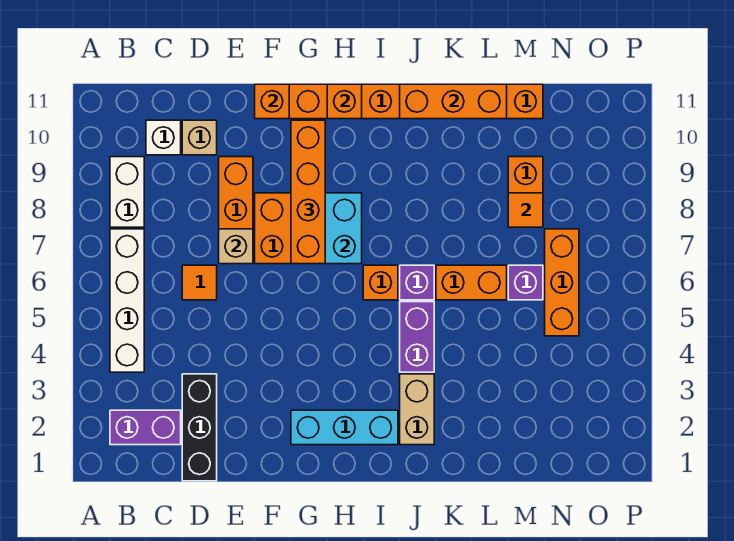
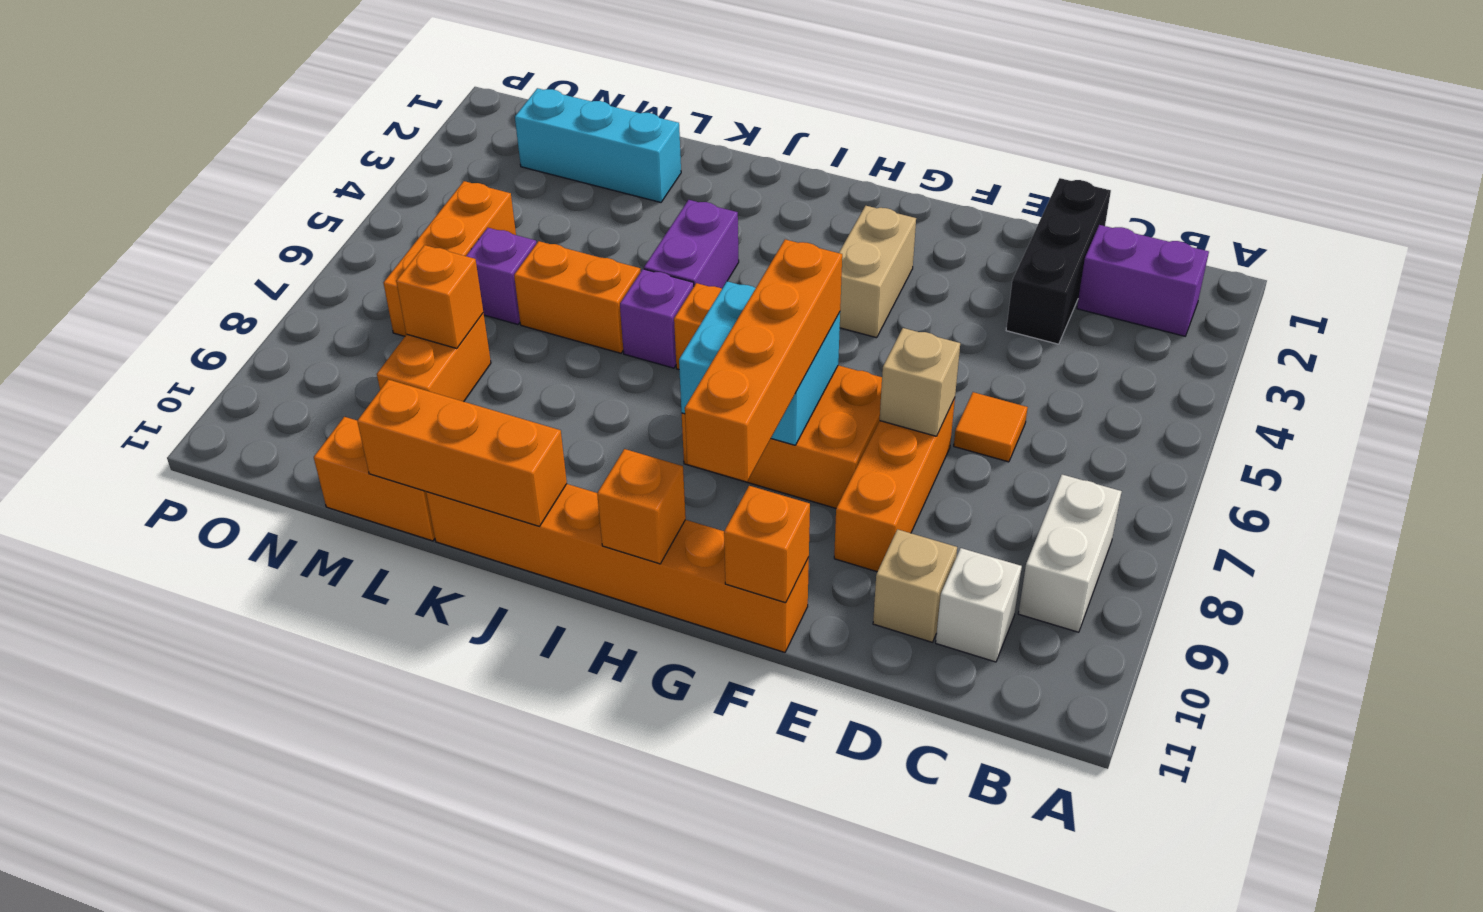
white brick B4:B7 level 1 -> none
cyan brick G2:I2 level 1 -> cyan brick L2:N2 level 1
tan brick J2:J3 level 1 -> tan brick G3:G4 level 1
orange tile M8 level 2 -> orange brick M8 level 2

